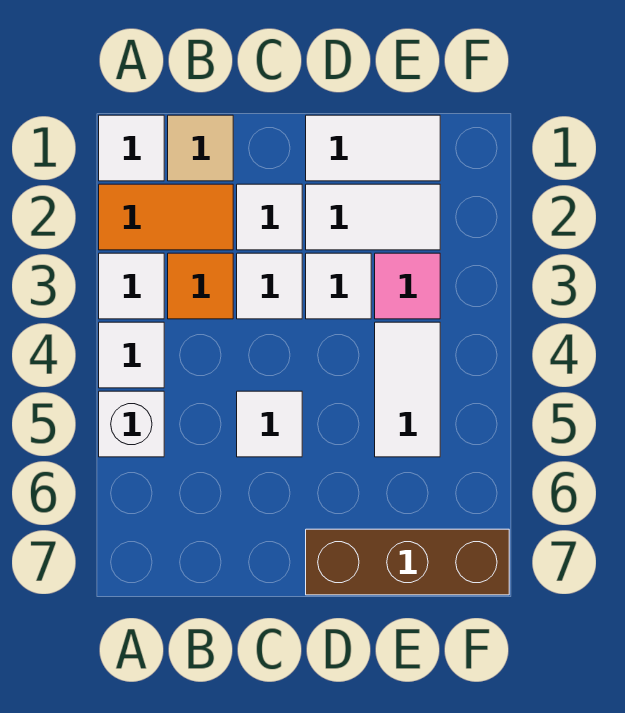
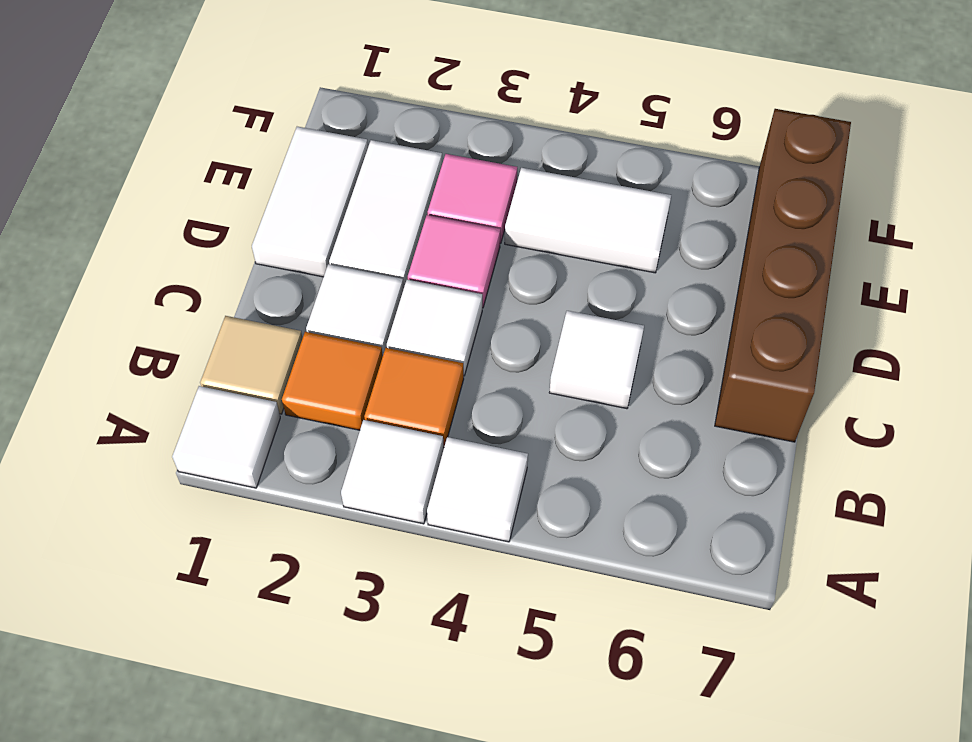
orange tile A2:B2 level 1 -> orange tile B2 level 1
white brick A5 level 1 -> none
white tile D3 level 1 -> pink tile D3 level 1
brown brick D7:F7 level 1 -> brown brick C7:F7 level 1

